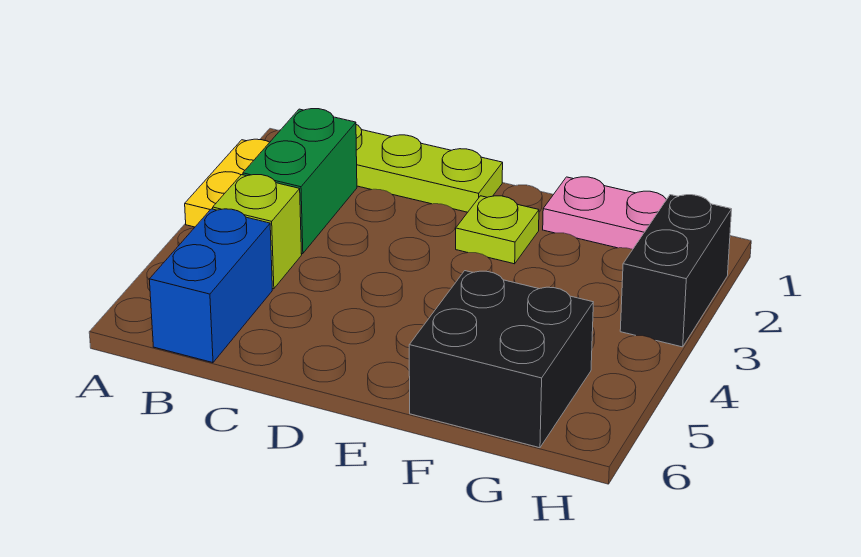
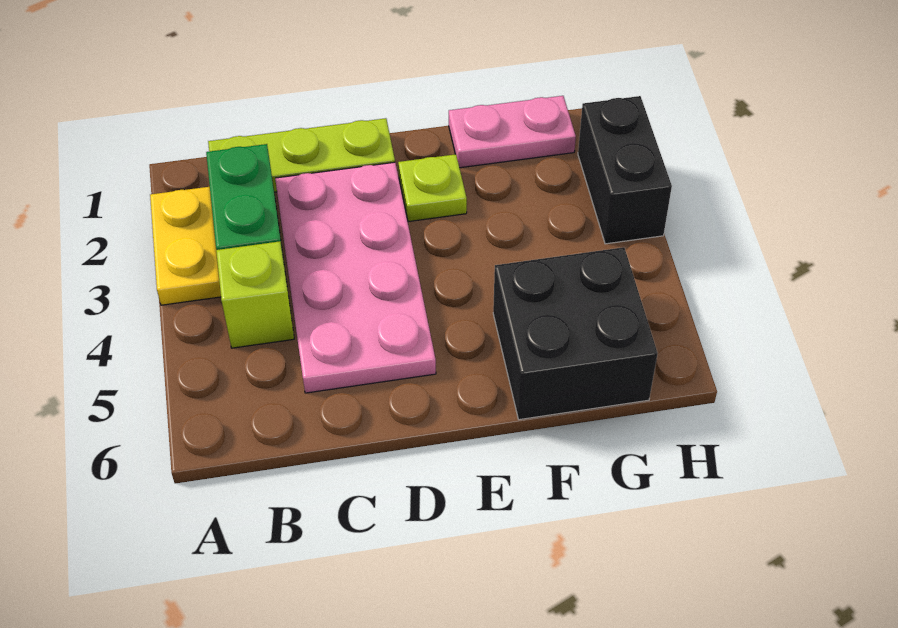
blue brick B5:B6 level 1 -> none
none -> pink plate C2:D5 level 1

